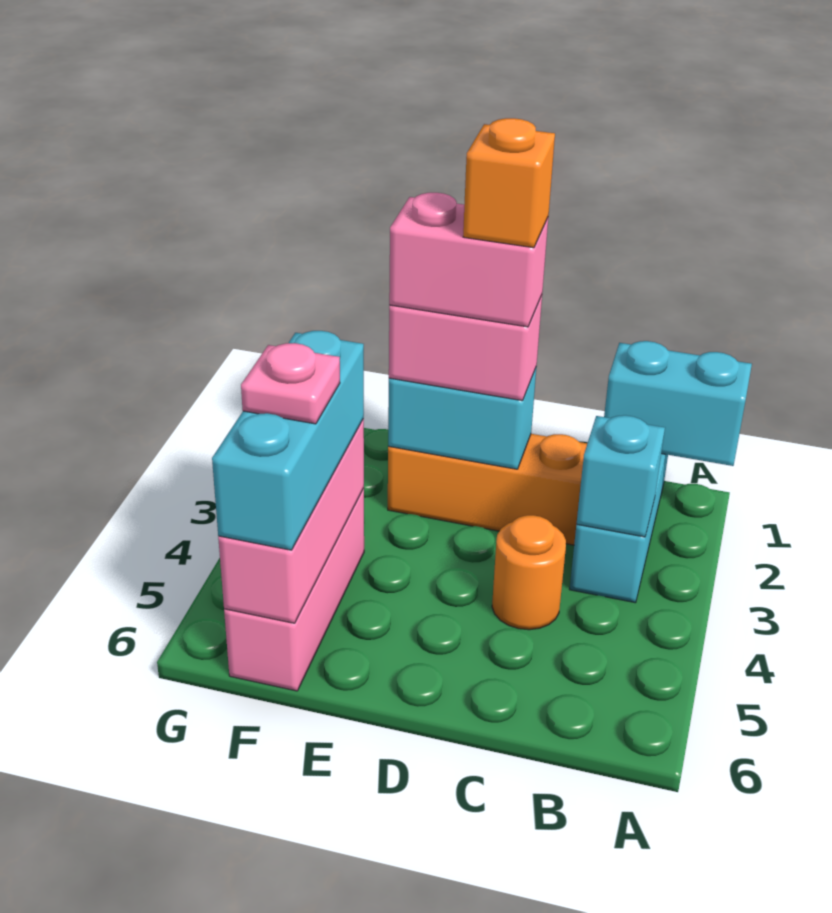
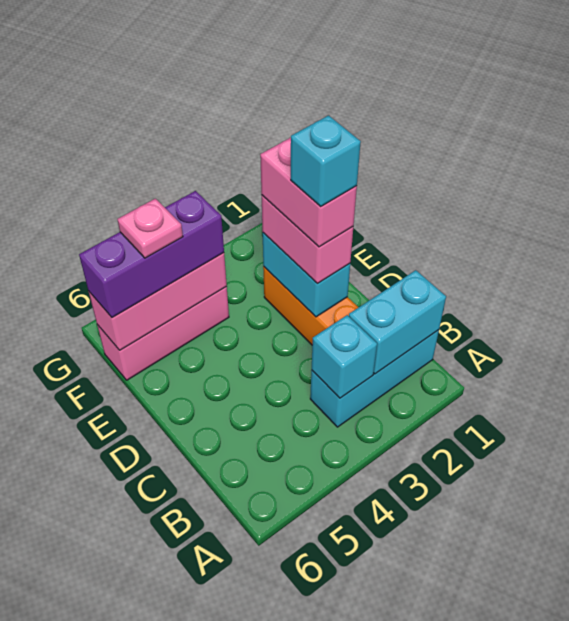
cyan brick A1:B1 level 2 -> cyan brick B1:B2 level 2
orange round brick C4 level 1 -> none
orange brick D2 level 5 -> cyan brick D2 level 5
cyan brick F4:F6 level 3 -> purple brick F4:F6 level 3

